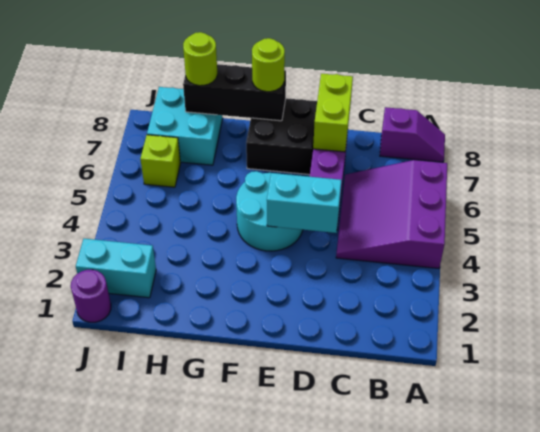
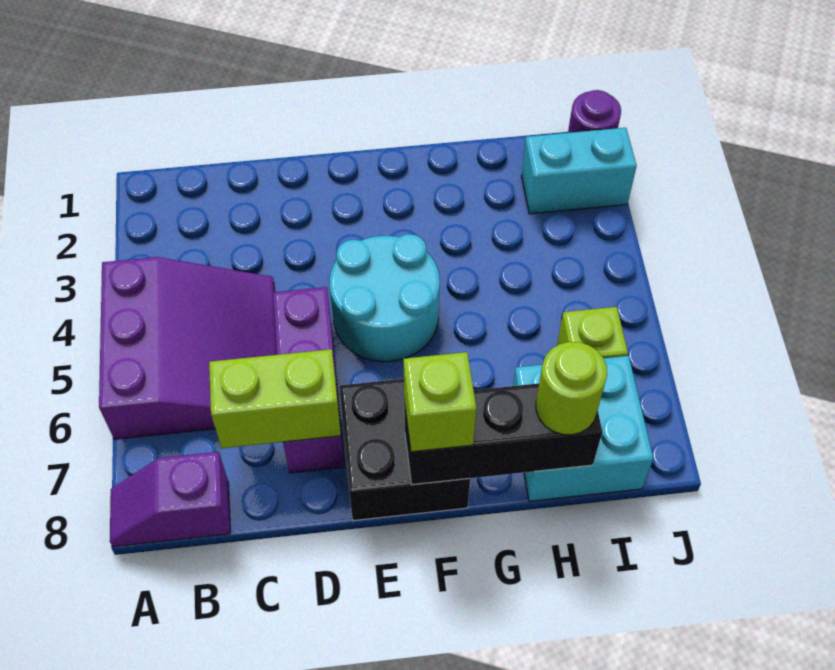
cyan brick D4:E4 level 2 -> none
lime brick D7:D8 level 2 -> lime brick C7:D7 level 2
lime round brick F8 level 3 -> lime brick F8 level 3

